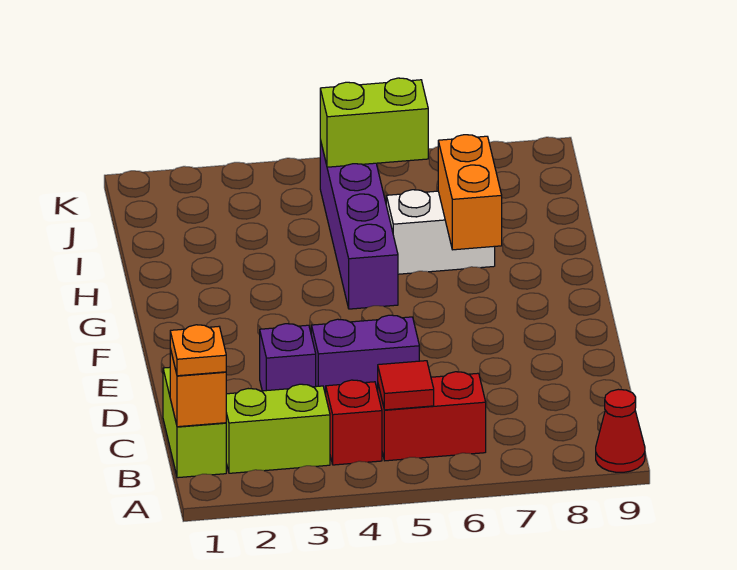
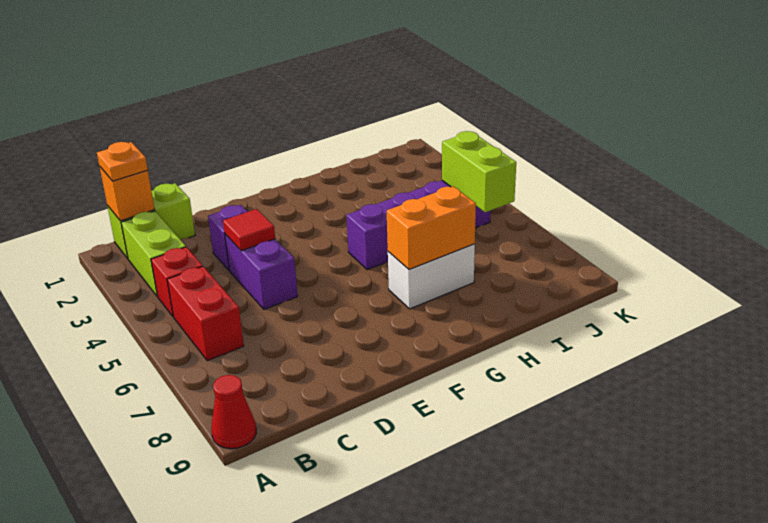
red tile B5 level 2 -> red tile D4 level 2
white brick H6:H7 level 1 -> white brick G7:H7 level 1

